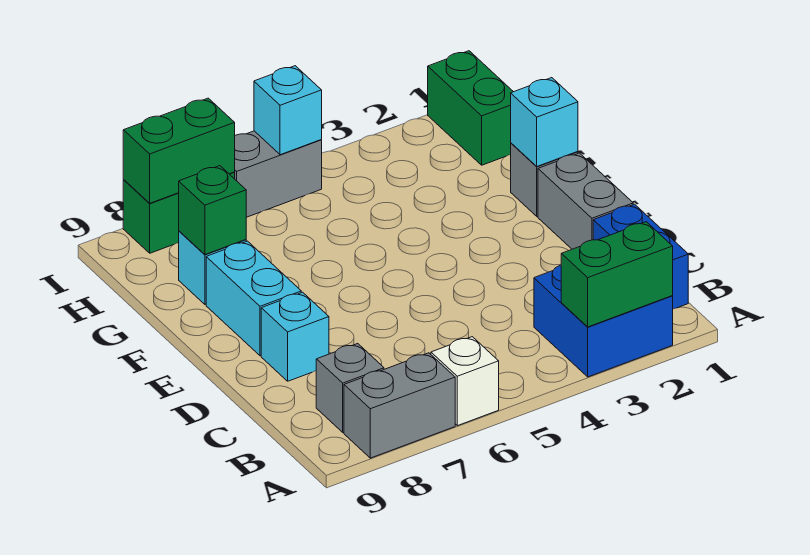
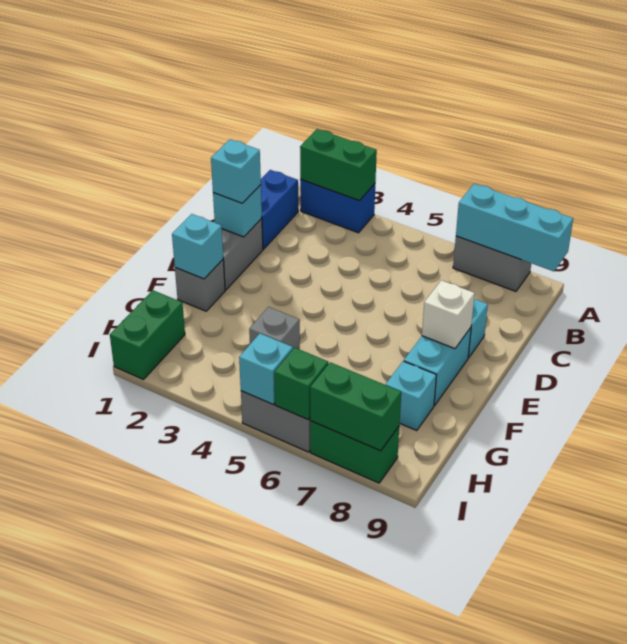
blue brick A2:B3 level 1 -> blue brick A2:A3 level 1
white brick A6 level 1 -> white brick E8 level 2
none -> cyan brick A7:A9 level 2
grey brick B8 level 1 -> grey brick G4 level 1
none -> cyan brick D1 level 2
none -> cyan brick D1 level 3
green brick G8 level 2 -> green brick I6 level 2

